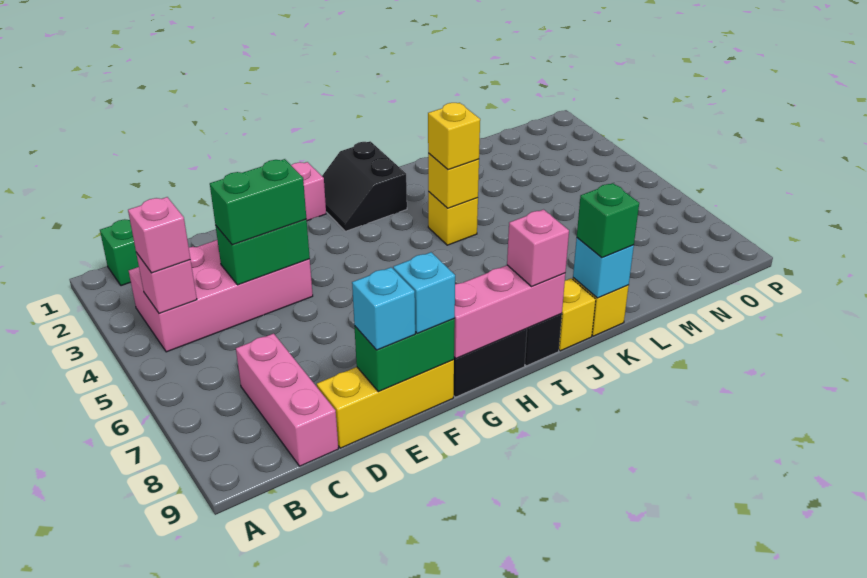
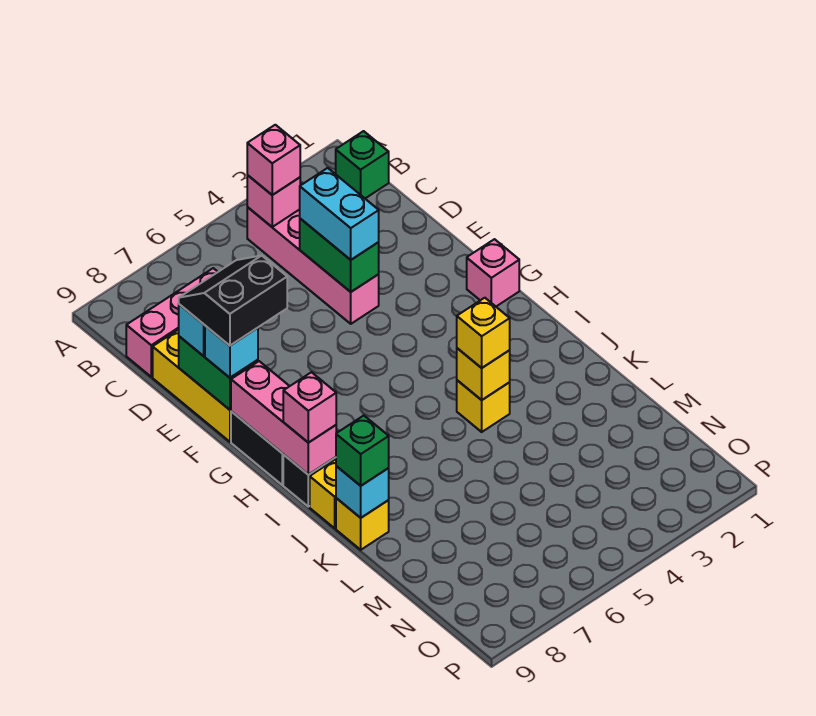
pink brick B3:E4 level 1 -> pink brick B4:E4 level 1
green brick D4:E4 level 3 -> cyan brick D4:E4 level 3
black slope H1:I2 level 1 top I -> black slope E8:F9 level 4 top F

